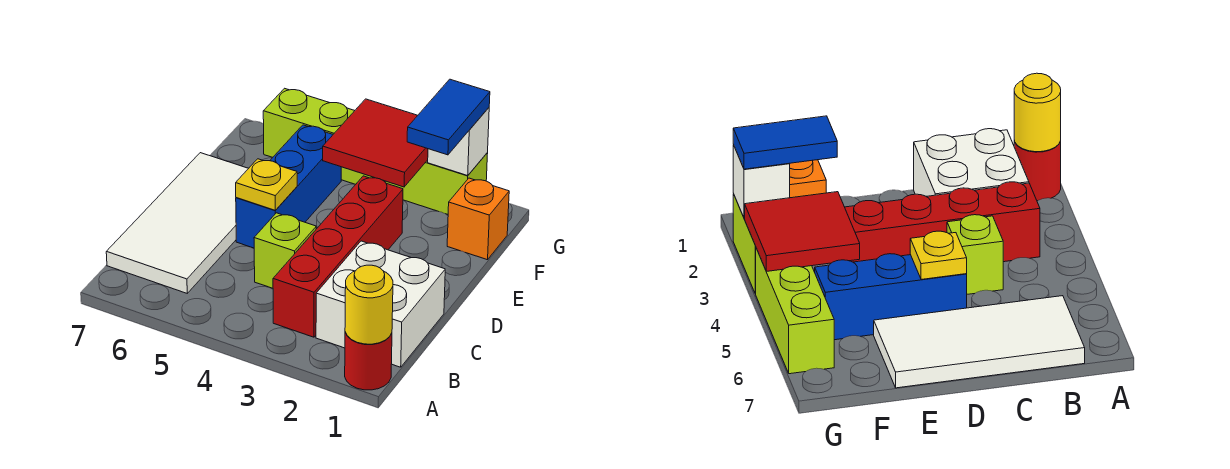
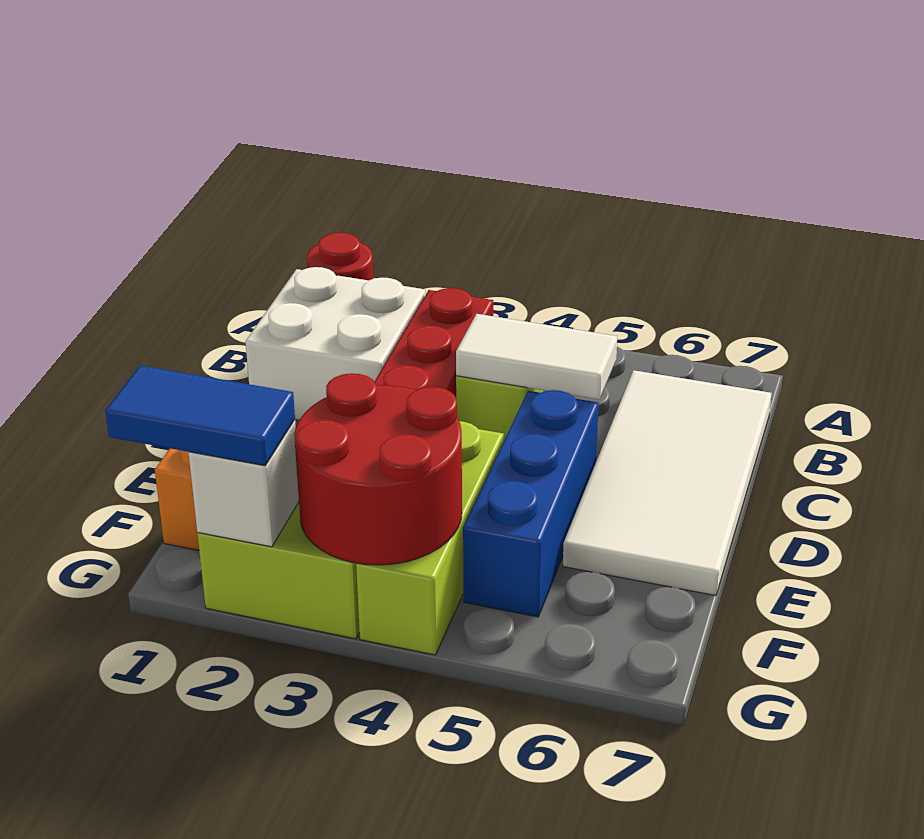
yellow round brick A1 level 2 -> none
none -> white tile C4:C5 level 2
yellow plate D5 level 2 -> none
blue tile F2:G2 level 3 -> blue tile G1:G2 level 3
red tile F3:G4 level 2 -> red round brick F3:G4 level 2
lime brick G4:G6 level 1 -> lime brick E4:G4 level 1

